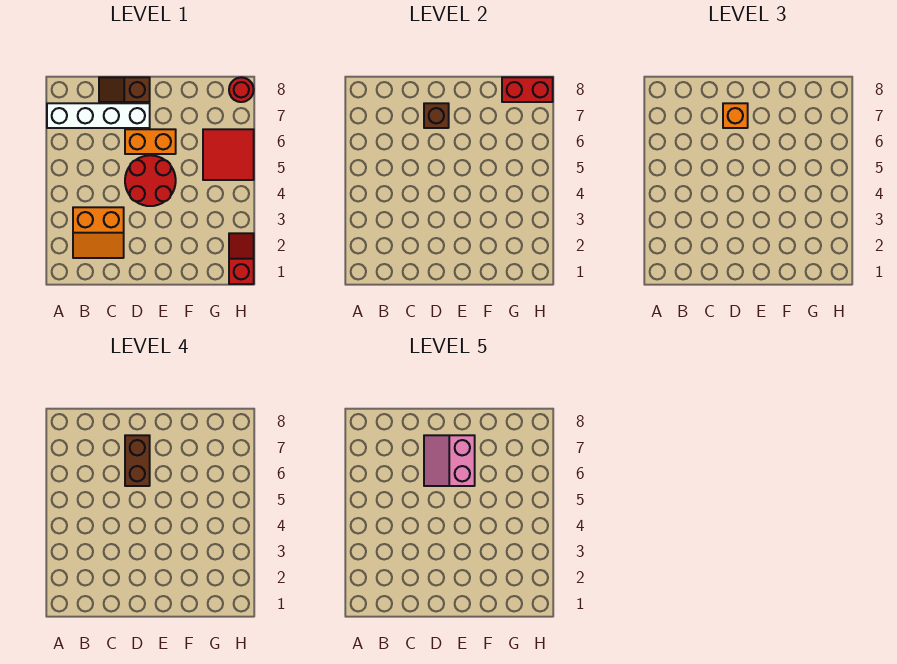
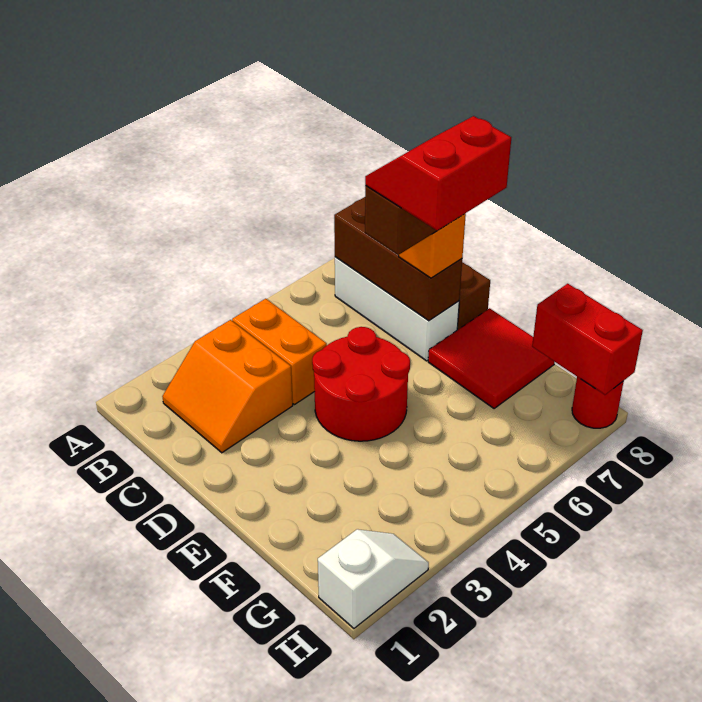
white brick A7:D7 level 1 -> white brick B7:D7 level 1
orange brick D6:E6 level 1 -> orange brick B4:C4 level 1
pink slope D6:E7 level 5 top E -> red slope D6:E7 level 5 top E
brown brick D7 level 2 -> brown brick B7:D7 level 2
red tile G5:H6 level 1 -> red tile E7:F8 level 1
red slope H1:H2 level 1 top 1 -> white slope H1:H2 level 1 top 1

